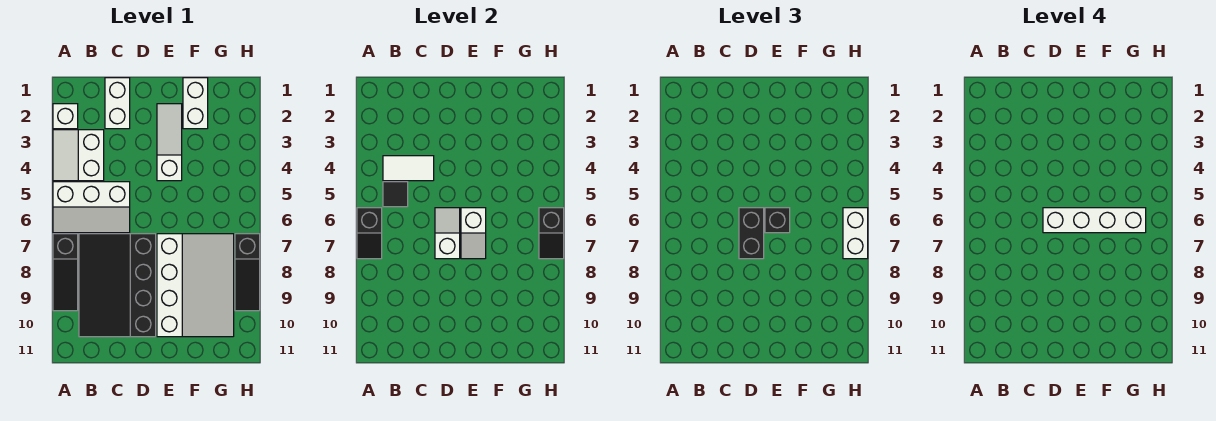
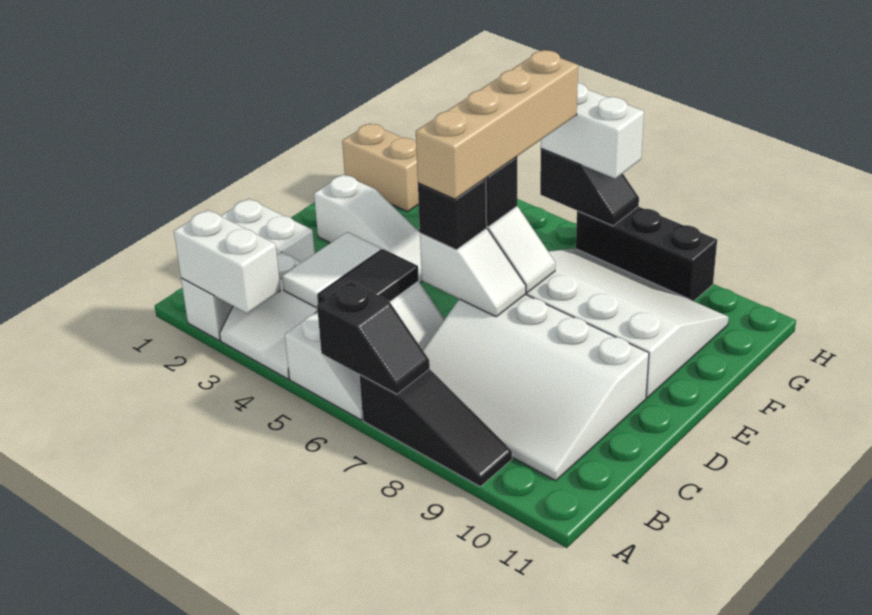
black tile B5 level 2 -> black tile B5:C5 level 2
black slope B7:D10 level 1 top D -> white slope B7:D10 level 1 top D
white slope D6:D7 level 2 top 7 -> white slope D6:D7 level 2 top 6
black brick D6:D7 level 3 -> black brick D6 level 3
white brick D6:G6 level 4 -> tan brick D6:G6 level 4
white slope E2:E4 level 1 top 4 -> white slope E2:E4 level 1 top 2
white brick F1:F2 level 1 -> white brick A2:A3 level 2
none -> tan brick G1:G2 level 1
black slope H7:H9 level 1 top 7 -> black brick H7:H9 level 1

